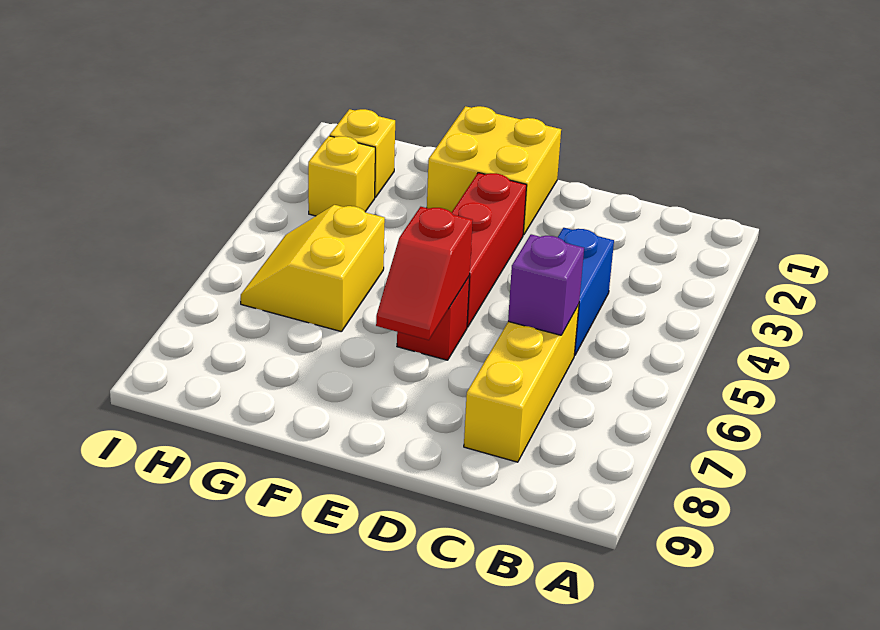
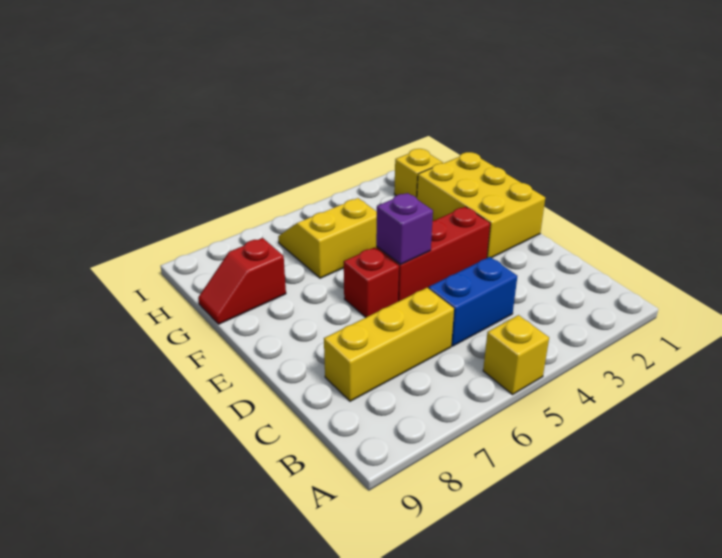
purple brick C6 level 2 -> purple brick E5 level 2
yellow brick E1:F2 level 1 -> yellow brick E1:G2 level 1
red slope E6:E7 level 2 top 6 -> red slope G8:G9 level 1 top 8
yellow brick H3 level 1 -> yellow brick A5 level 1

